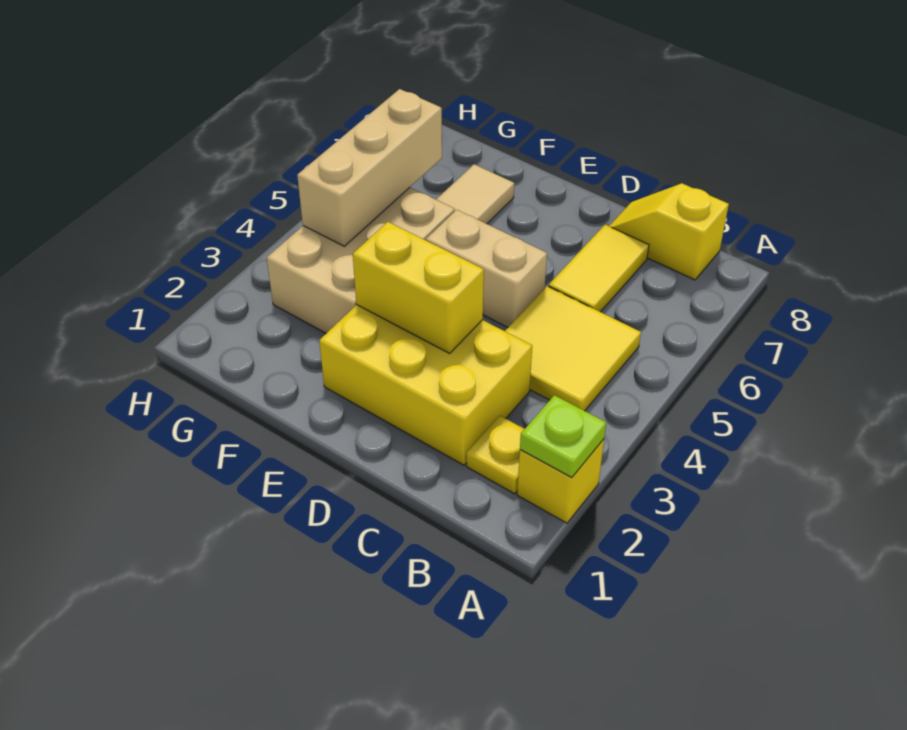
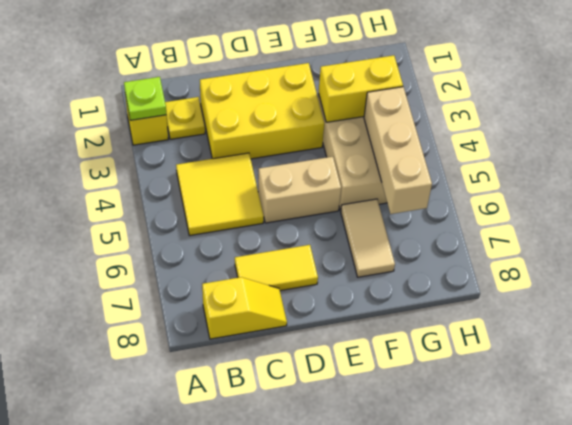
yellow tile C6:C7 level 1 -> yellow tile C7:D7 level 1
yellow brick D3:E3 level 2 -> yellow brick F3:G3 level 2

